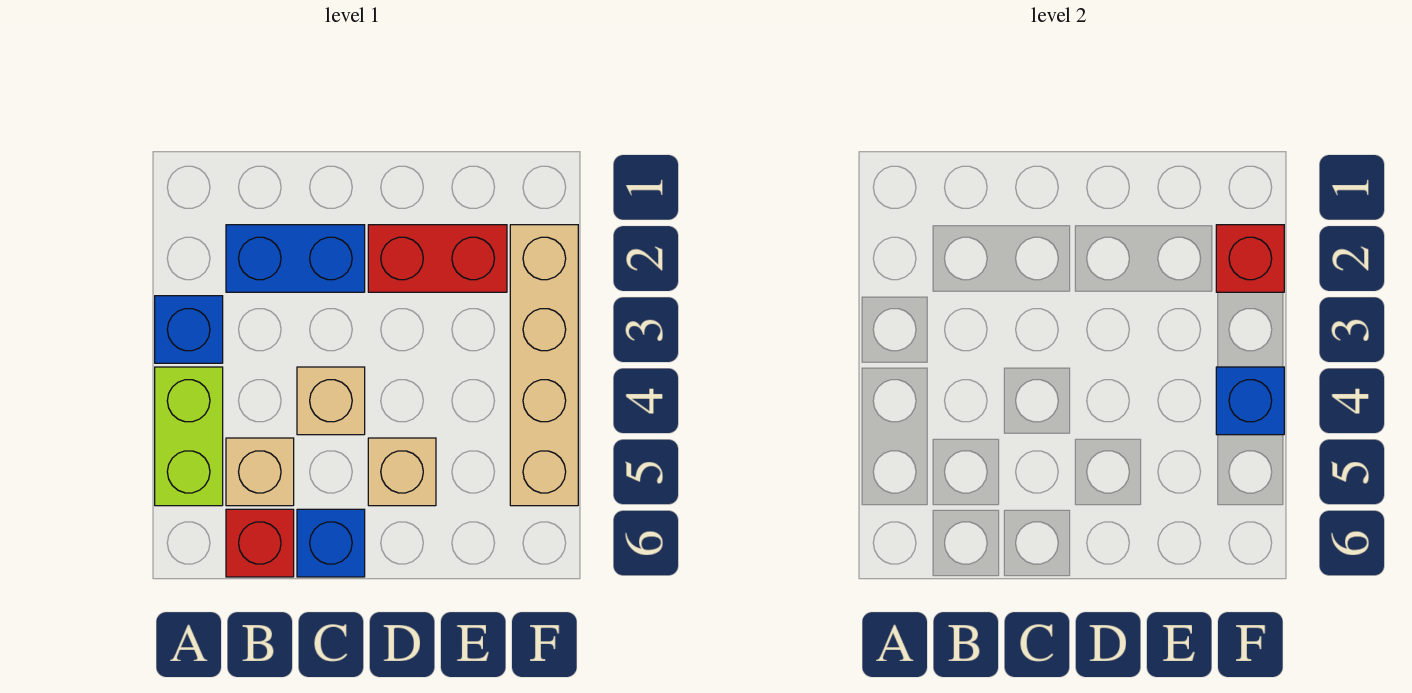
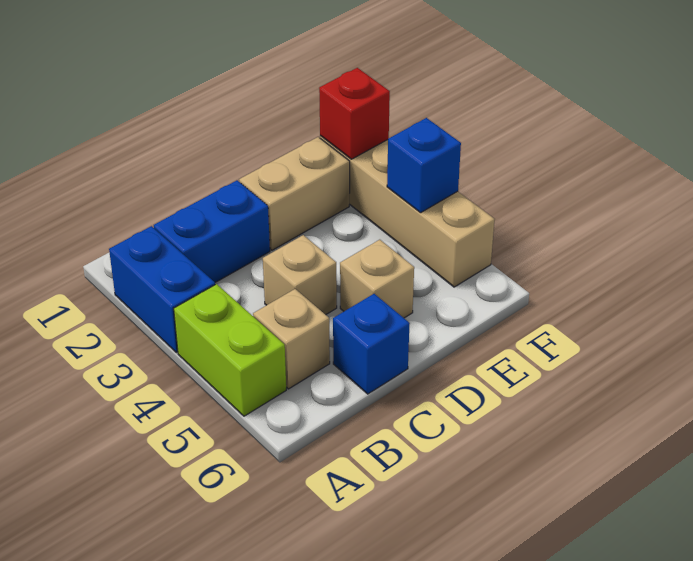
blue brick A3 level 1 -> blue brick A2:A3 level 1
red brick B6 level 1 -> none
red brick D2:E2 level 1 -> tan brick D2:E2 level 1

